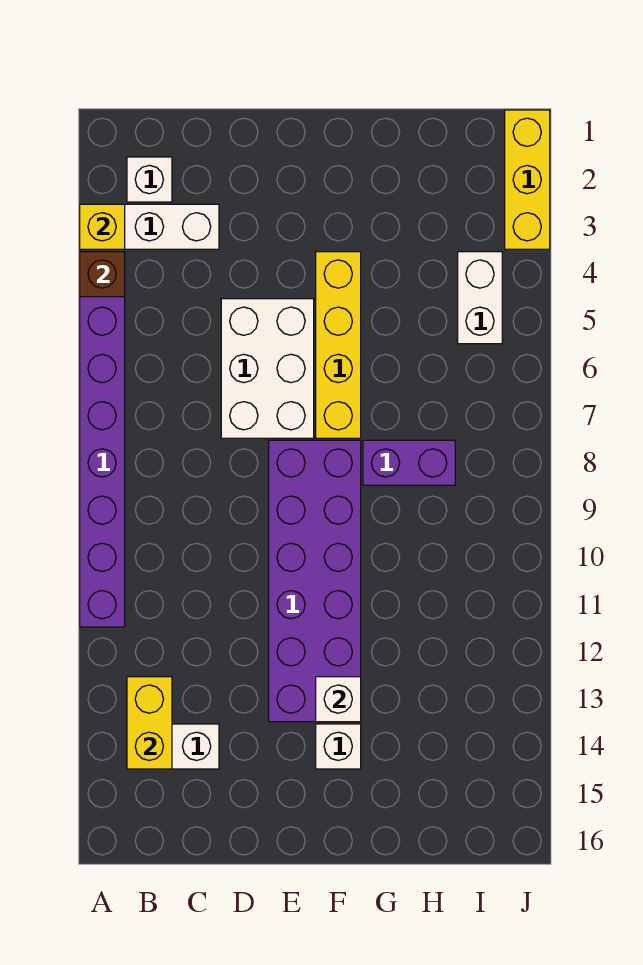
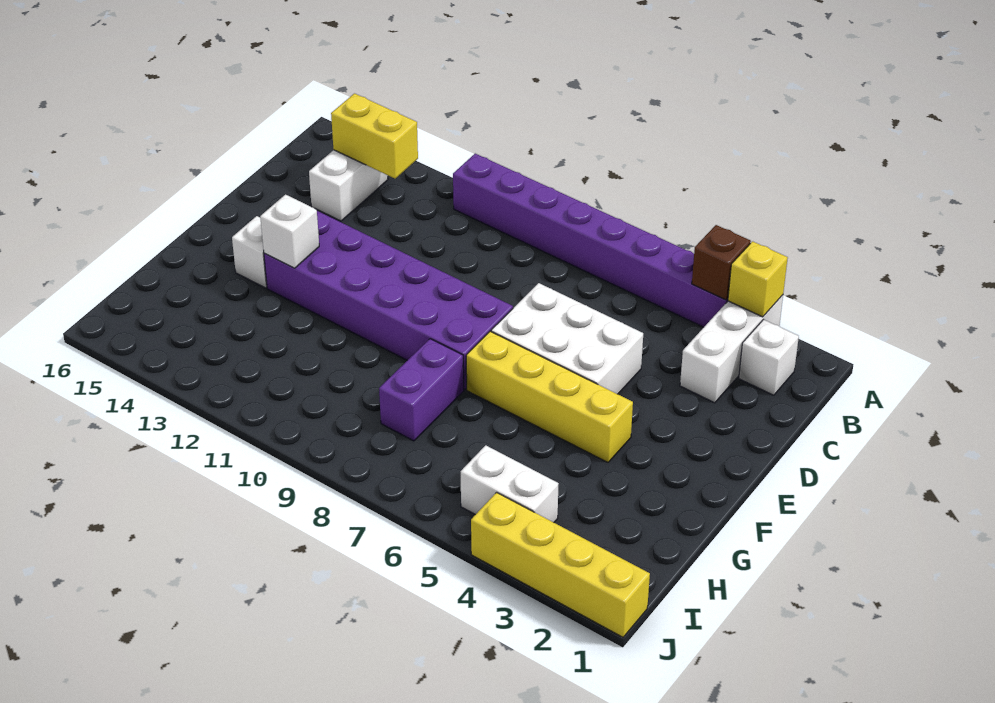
yellow brick J1:J3 level 1 -> yellow brick J1:J4 level 1

